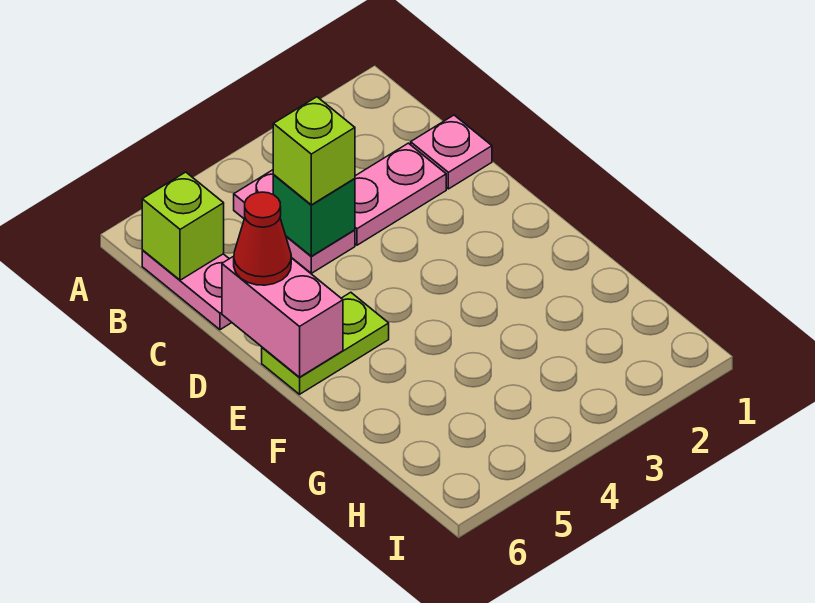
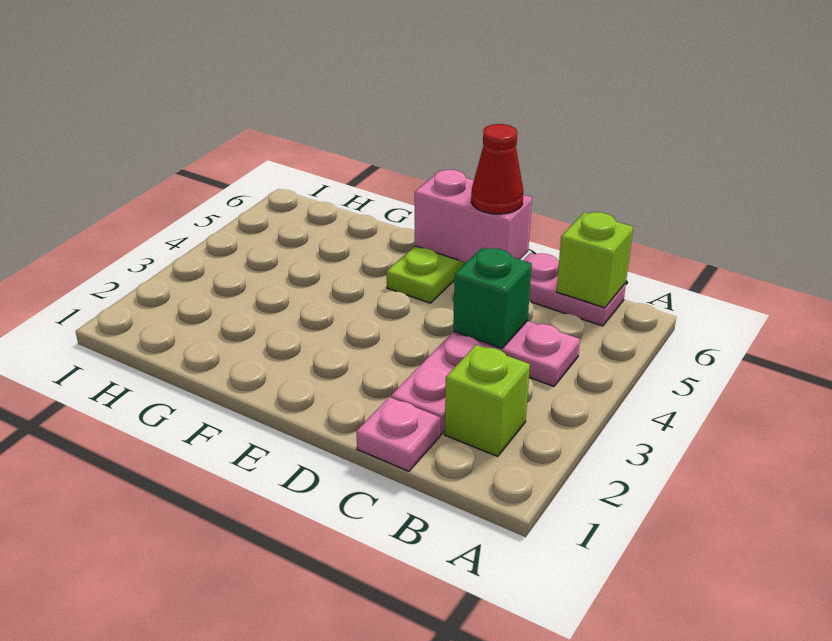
lime brick C4 level 3 -> lime brick B2 level 1

